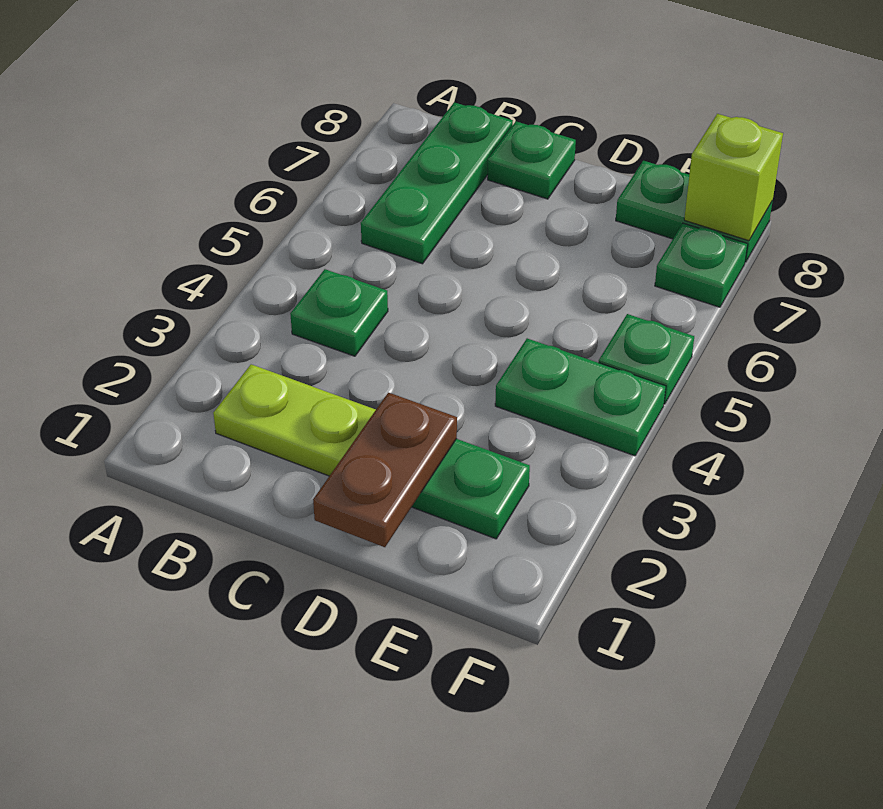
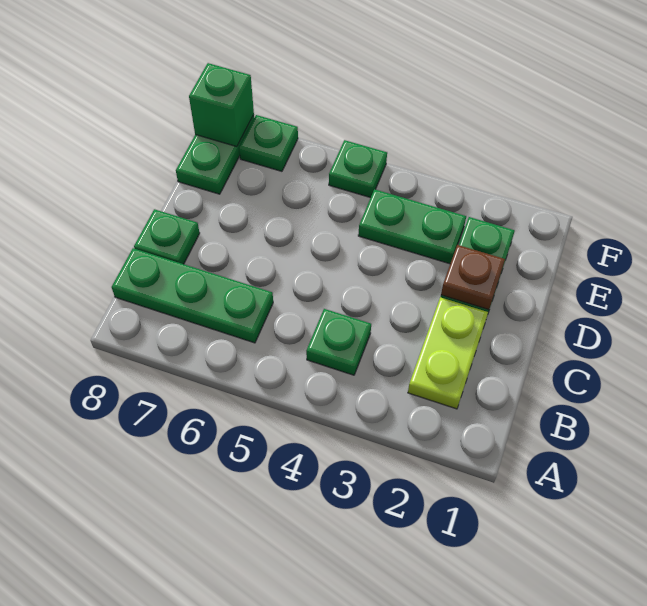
brown plate D1:D2 level 2 -> brown plate D2 level 2
green plate E4:F4 level 1 -> green plate E3:E4 level 1
lime brick F8 level 2 -> green brick F8 level 2

